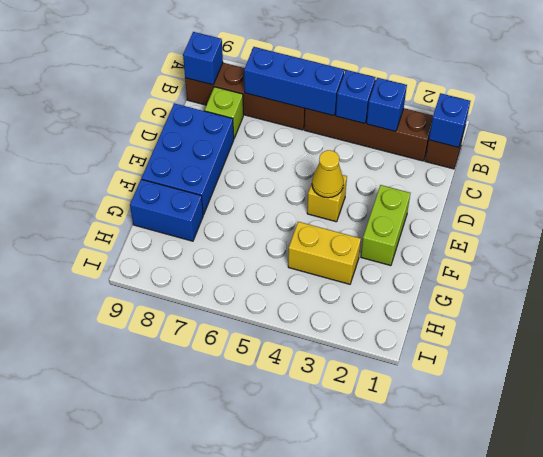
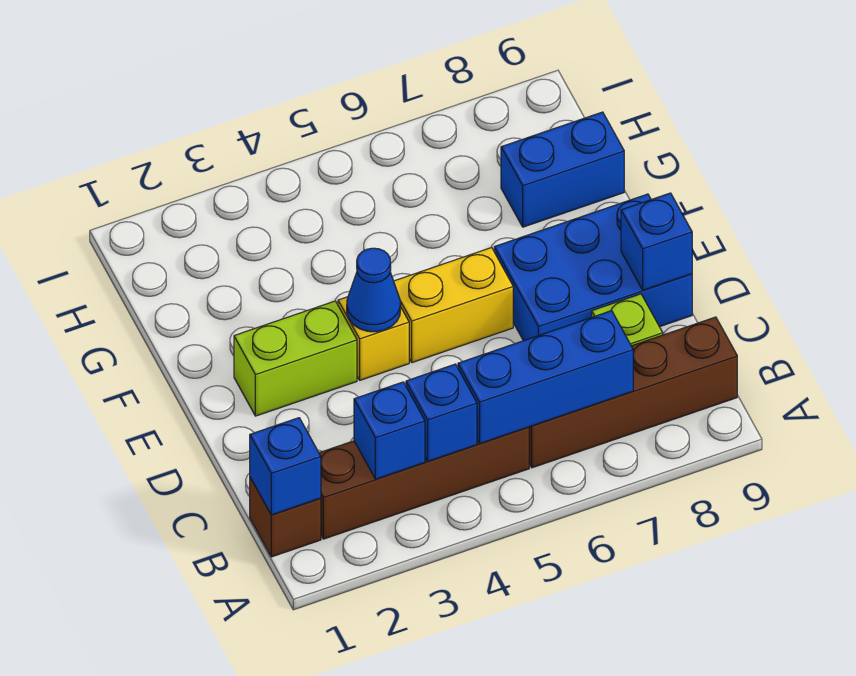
blue brick B9 level 2 -> blue brick D9 level 2
blue brick D8:F9 level 1 -> blue brick D7:E9 level 1
lime brick E2:F2 level 1 -> lime brick E2:E3 level 1
yellow cone E4 level 2 -> blue cone E4 level 2
yellow brick G3:G4 level 1 -> yellow brick E5:E6 level 1

